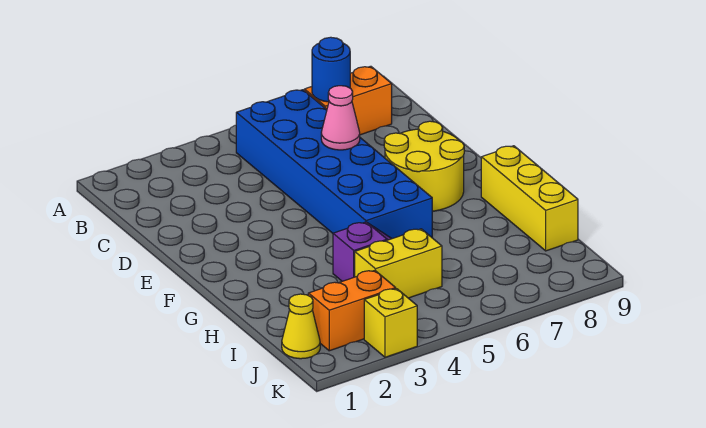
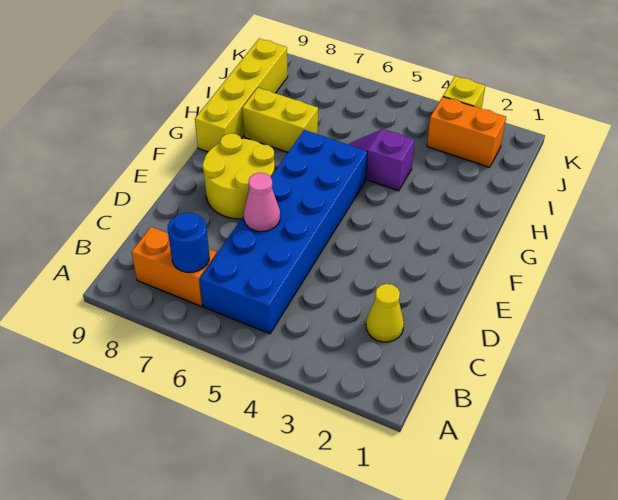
yellow brick G9:I9 level 1 -> yellow brick G9:J9 level 1
yellow brick I4:I5 level 1 -> yellow brick H7:H8 level 1
yellow cone J1 level 1 -> yellow cone C2 level 1

